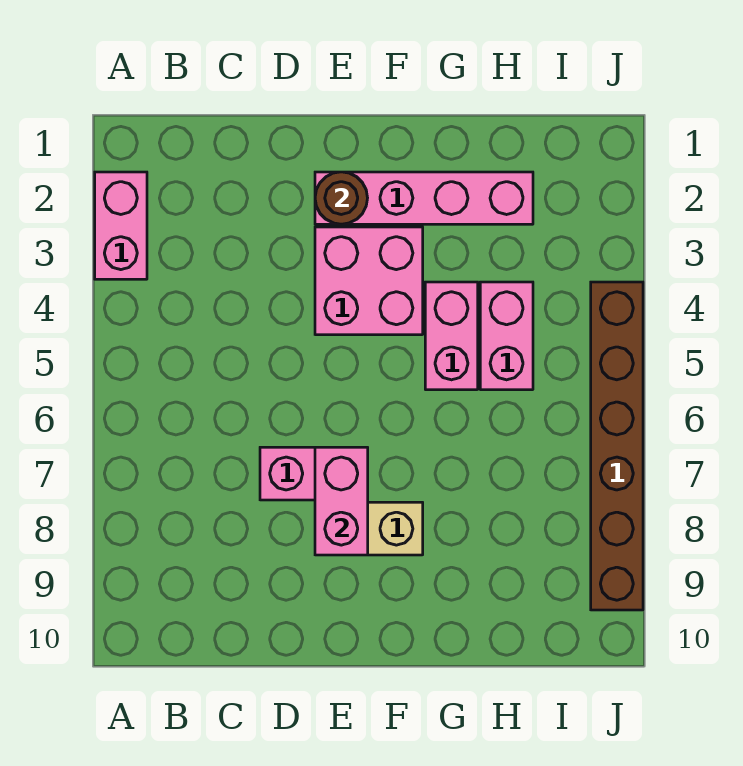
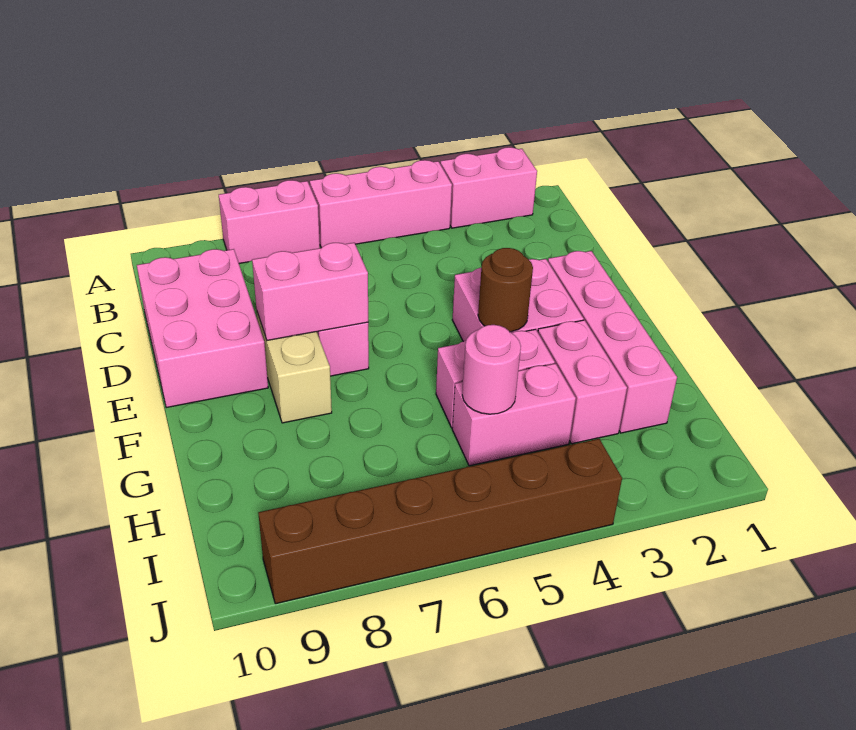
none -> pink brick A4:A6 level 1
none -> pink brick A7:A8 level 1
none -> pink brick C9:E10 level 1
brown round brick E2 level 2 -> brown round brick F4 level 2
none -> pink brick G3:H3 level 1
none -> pink round brick H5 level 2

